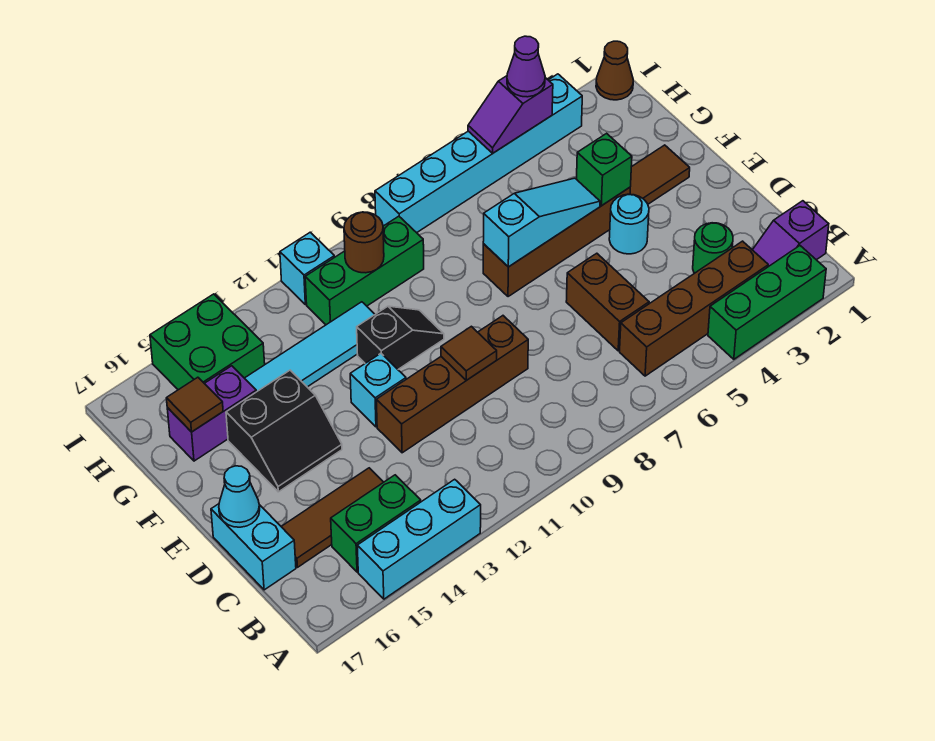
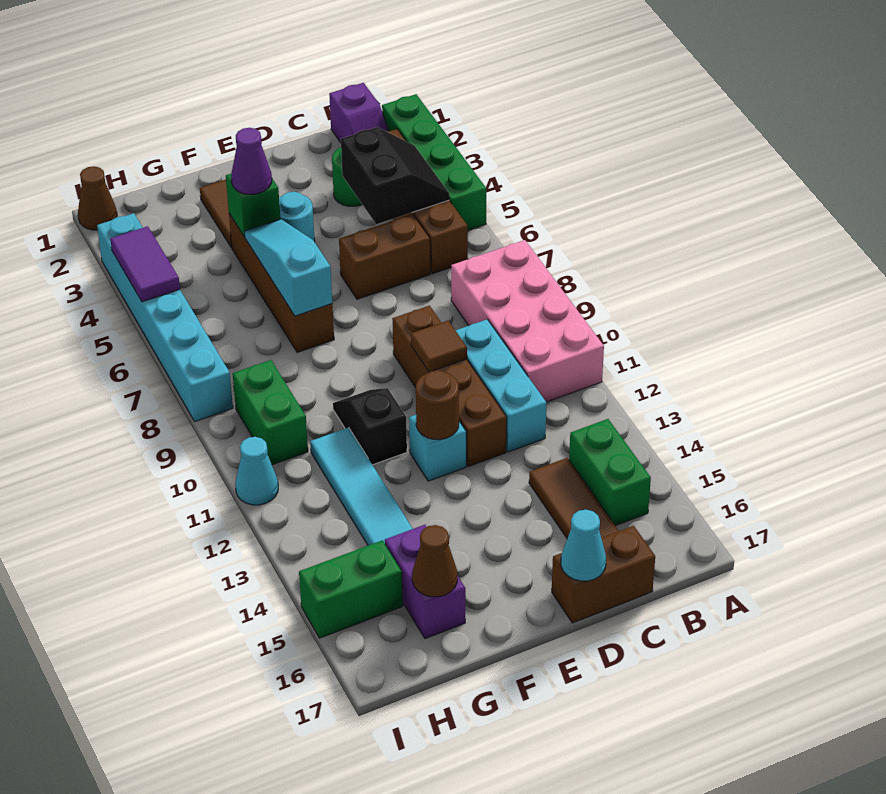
green brick A2:A4 level 1 -> green brick A2:A5 level 1
none -> pink brick A8:B11 level 1
cyan brick A13:A15 level 1 -> cyan brick C10:C12 level 1
cyan brick C17:D17 level 1 -> brown brick C17:D17 level 1
black slope E14:F15 level 1 top F -> black slope B4:C5 level 2 top C
brown tile G16 level 2 -> brown cone G16 level 2
green brick H9:H11 level 1 -> green brick H9:H10 level 1
brown round brick H10 level 2 -> brown round brick E12 level 2
green brick H14:I15 level 1 -> green brick H15:I15 level 1
purple slope I4:I5 level 2 top 4 -> purple tile I4:I5 level 2
purple cone I4 level 3 -> purple cone F4 level 3
cyan brick I11 level 1 -> cyan cone I11 level 1

